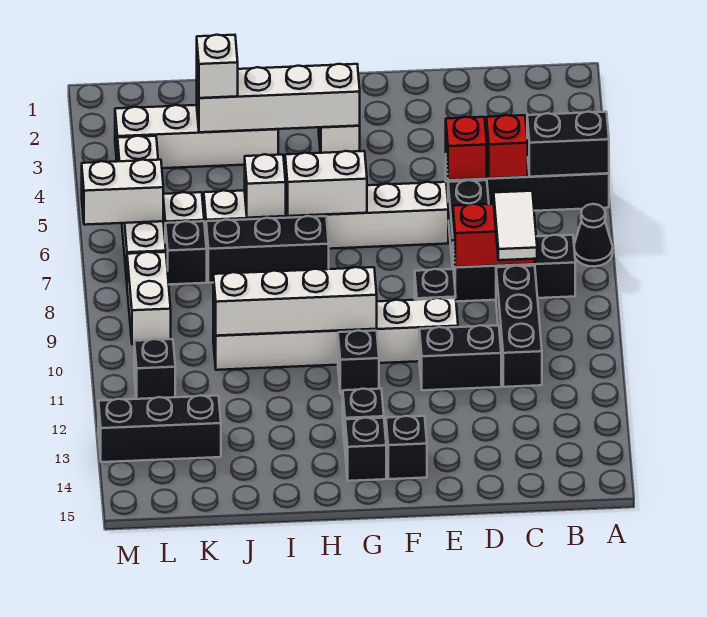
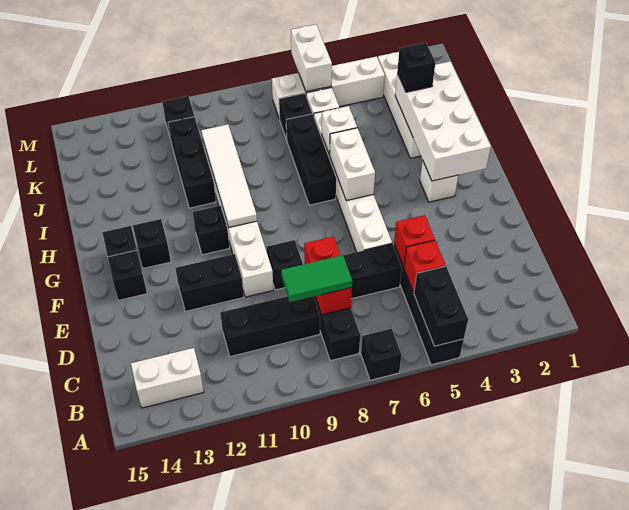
black cone A7 level 1 -> black brick A7 level 1
white tile C8:C9 level 3 -> green tile C8:C9 level 3
black brick D11:E11 level 1 -> black brick E11:E12 level 1
white brick G3:J3 level 2 -> white brick G2:J3 level 2
white brick G10:J10 level 2 -> white tile G10:J10 level 2
white brick J3 level 3 -> black brick J3 level 3
black brick K13:M13 level 1 -> black brick I11:K11 level 1
white brick L8:L9 level 1 -> white brick B13:B14 level 1

